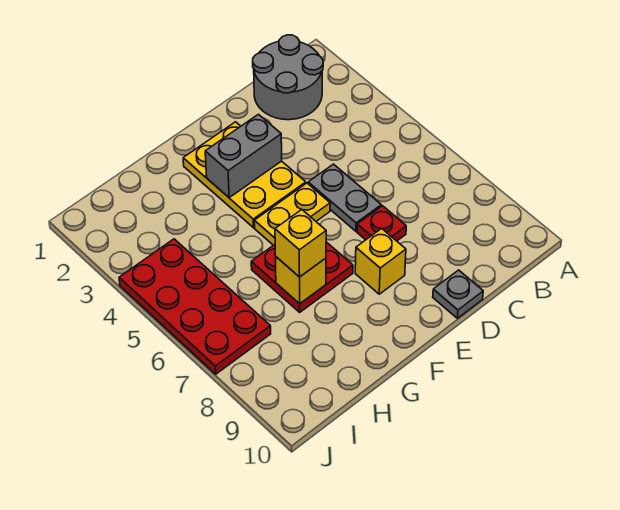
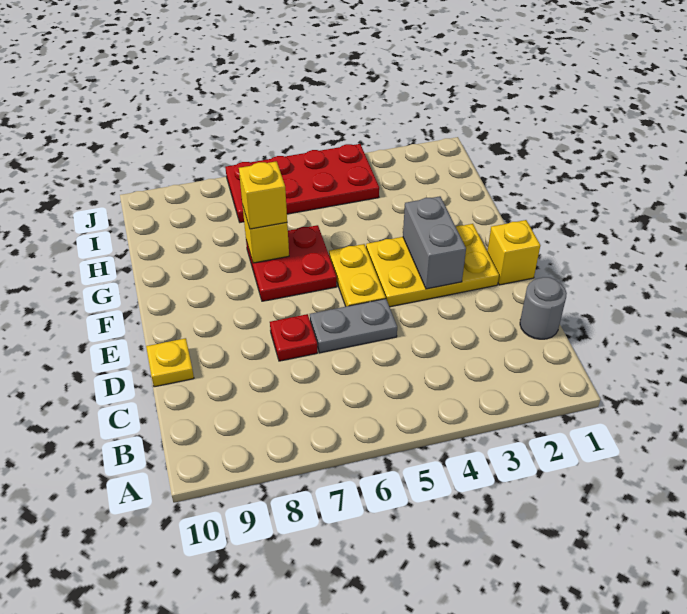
grey round brick B1:C2 level 1 -> grey round brick C1 level 1
grey plate D10 level 1 -> yellow plate D10 level 1
yellow brick E8 level 1 -> yellow brick E1 level 1

